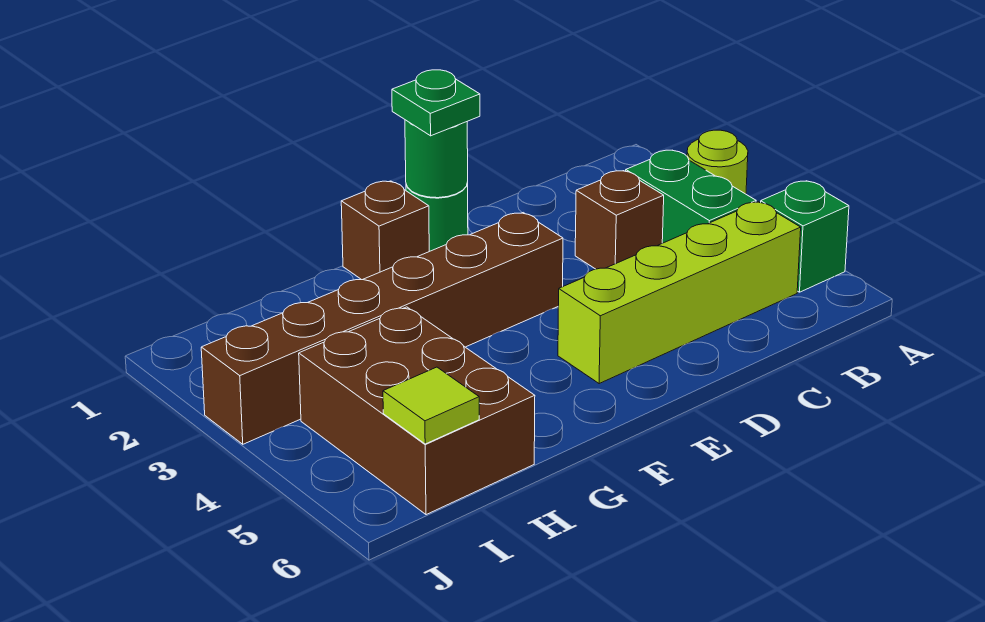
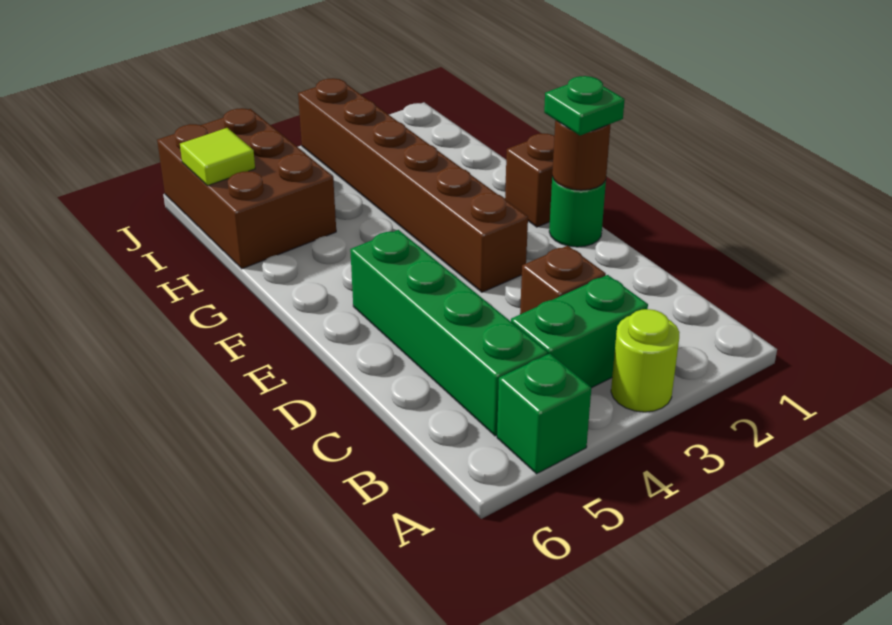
lime brick B5:E5 level 1 -> green brick B5:E5 level 1
green round brick E1 level 2 -> brown round brick E1 level 2
brown brick H4:I6 level 1 -> brown brick H5:J6 level 1

